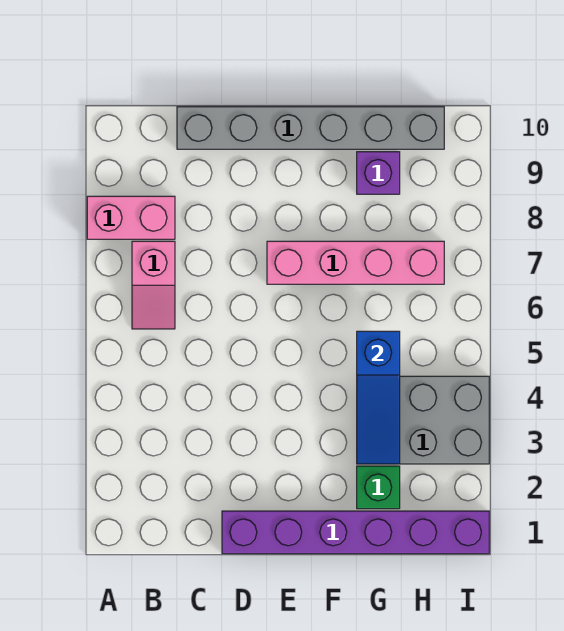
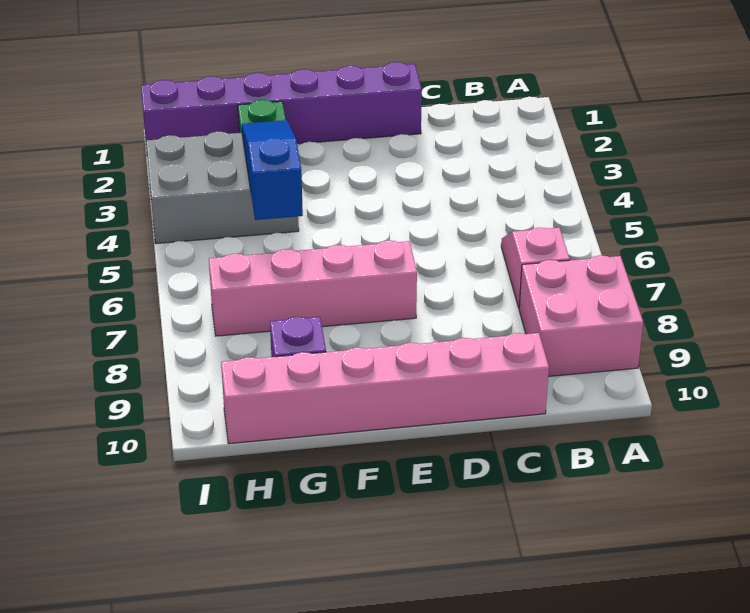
pink brick A8:B8 level 1 -> pink brick A8:B9 level 1
grey brick C10:H10 level 1 -> pink brick C10:H10 level 1

